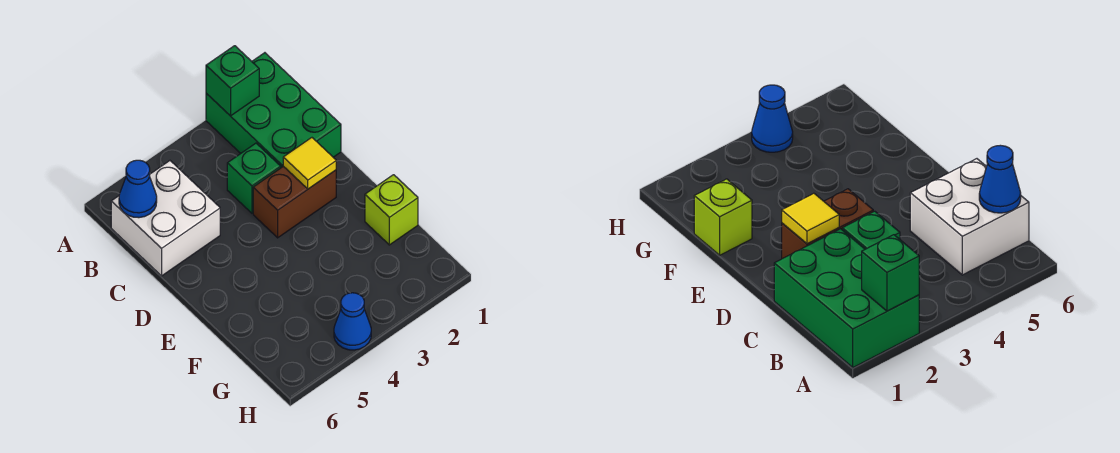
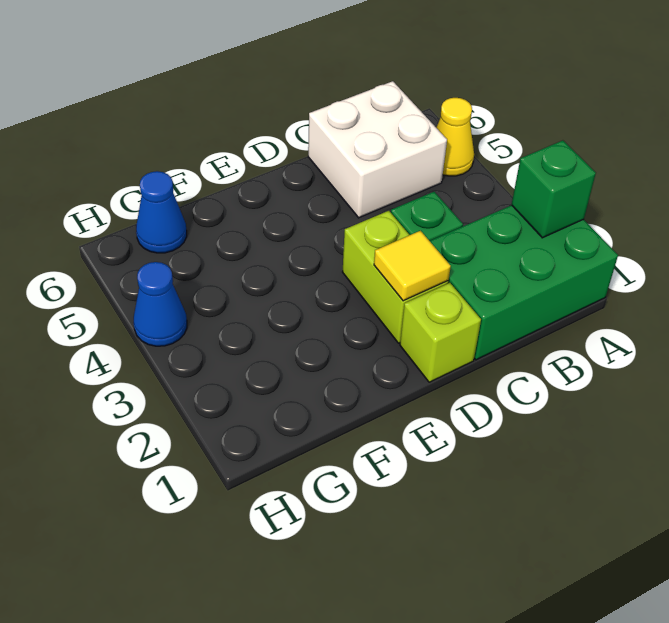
none -> yellow cone A5 level 1
blue cone B6 level 2 -> blue cone G6 level 1
brown brick D2:D3 level 1 -> lime brick D2:D3 level 1
lime brick F1 level 1 -> lime brick D1 level 1

